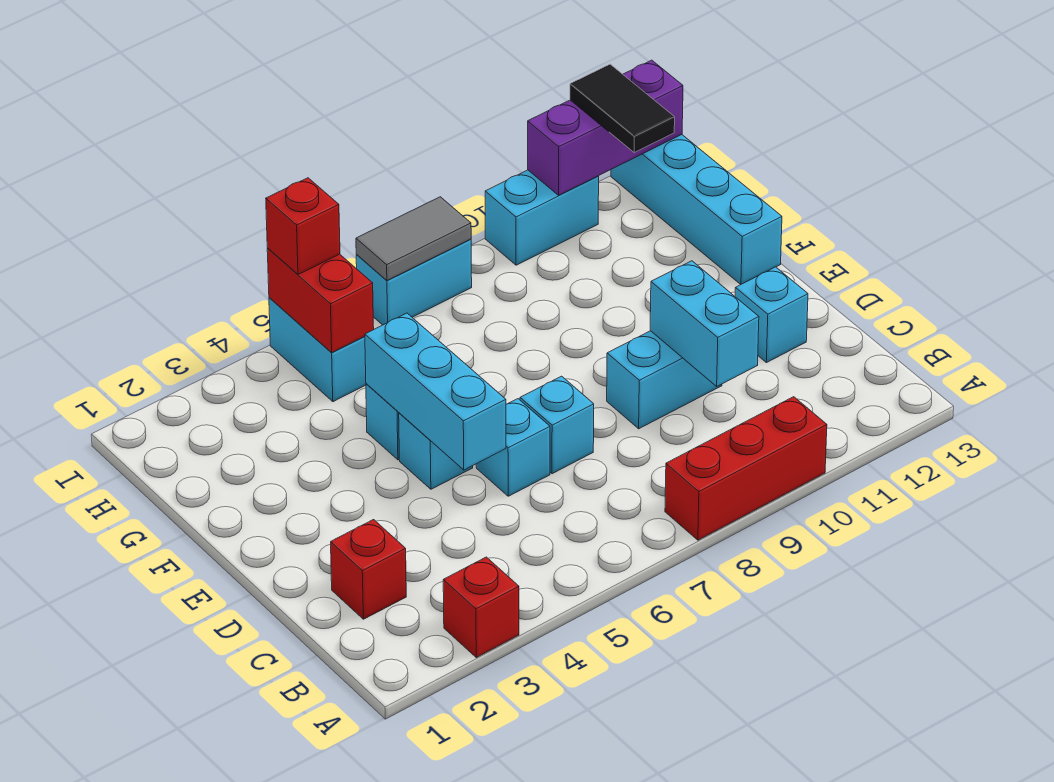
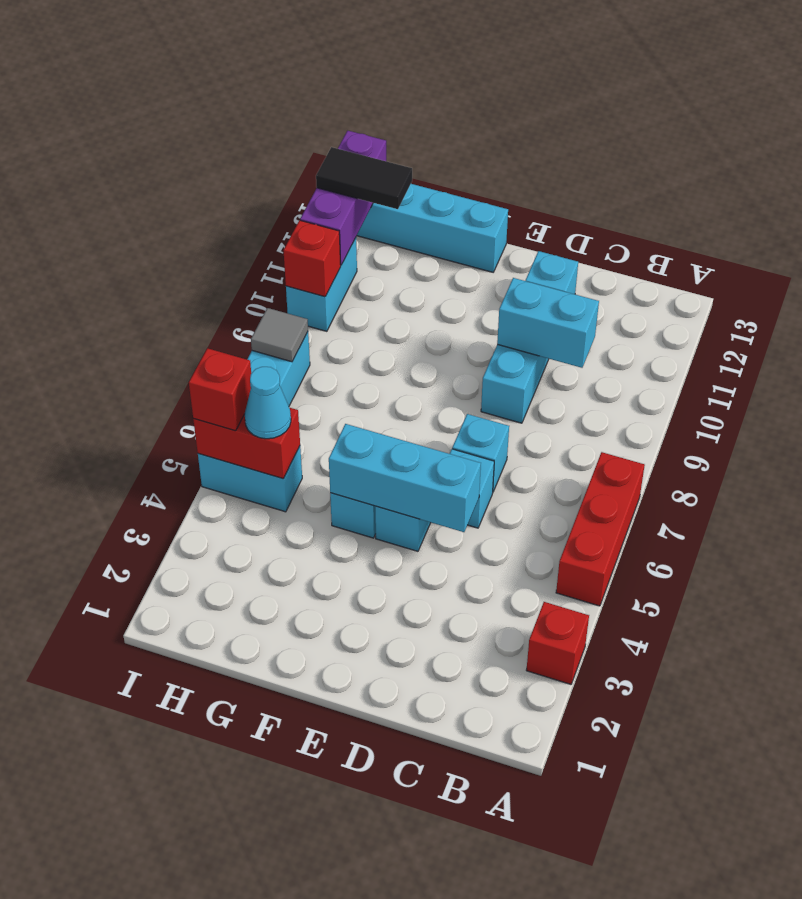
red brick A8:A10 level 1 -> red brick A5:A7 level 1
red brick C2 level 1 -> red brick I10 level 2
none -> cyan cone H5 level 3
grey tile I7:I8 level 2 -> grey tile I8 level 2

